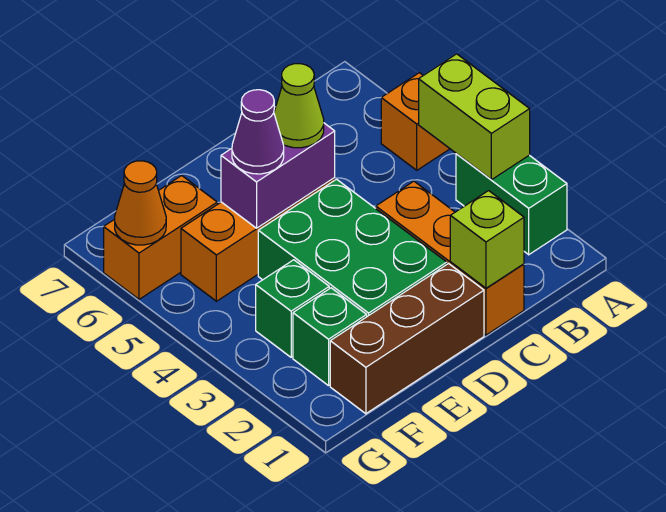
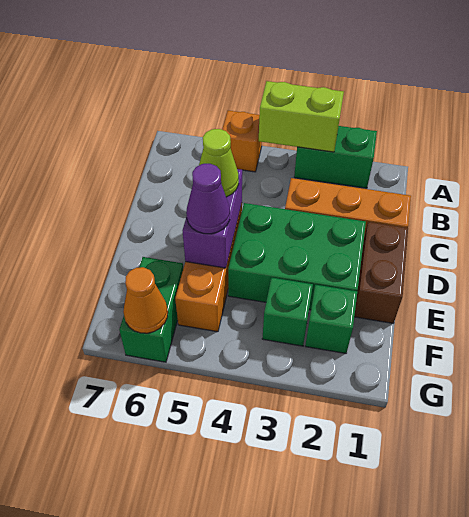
lime brick C1 level 2 -> none
brown brick D1:F1 level 1 -> brown brick D1:E1 level 1
orange brick F6:G6 level 1 -> green brick F6:G6 level 1

